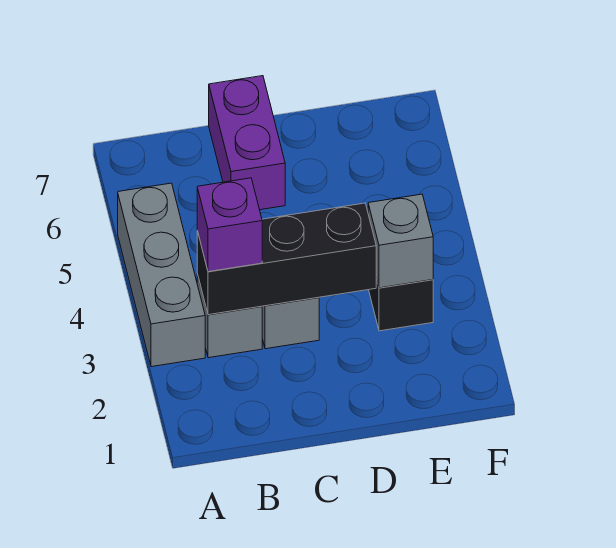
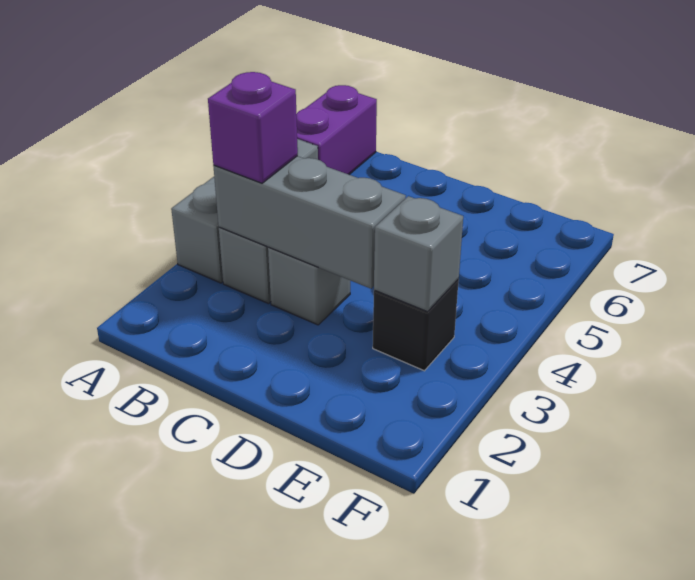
black brick B3:D3 level 2 -> grey brick B3:D3 level 2
purple brick C6:C7 level 1 -> purple brick A6:A7 level 1

